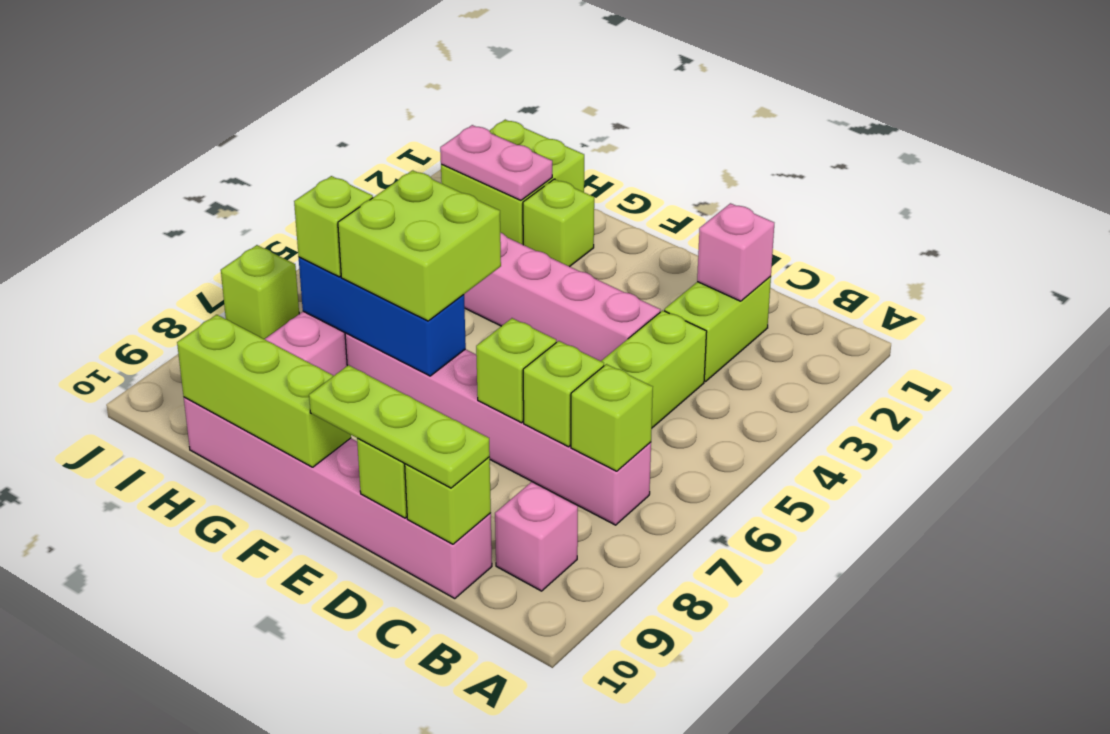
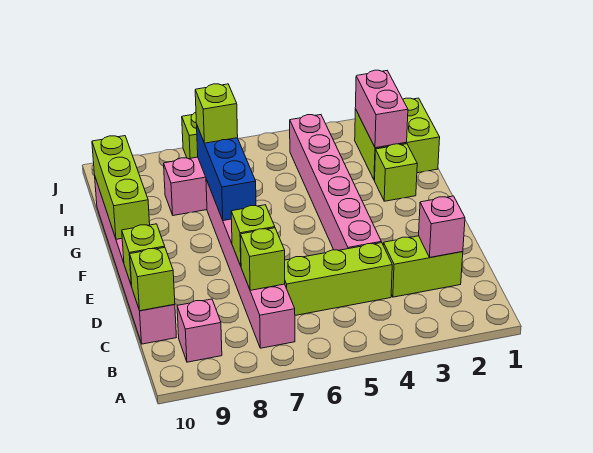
lime brick B7 level 2 -> none
lime plate C10:E10 level 3 -> none
lime brick F6:G7 level 3 -> none
pink plate H2:I2 level 2 -> pink brick H2:I2 level 2

